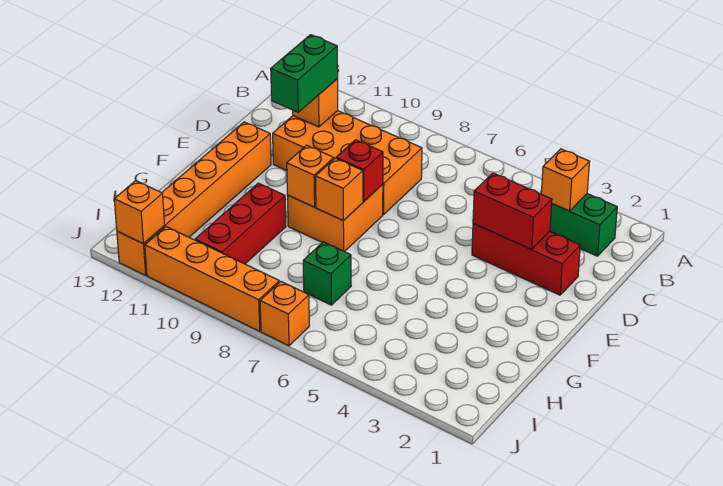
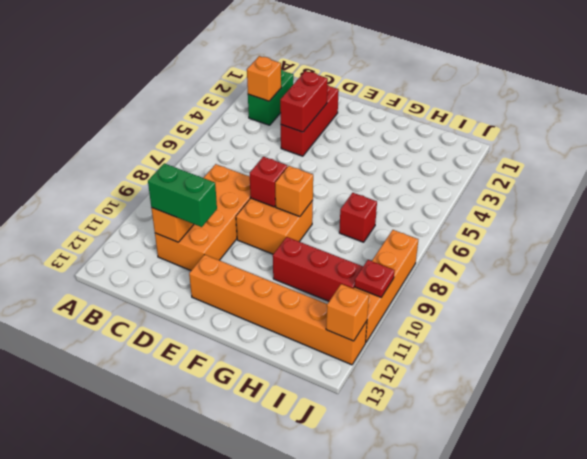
orange brick F9 level 2 -> none
green brick H7 level 1 -> red brick H7 level 1
orange brick J7 level 1 -> none
none -> red plate J10 level 2

